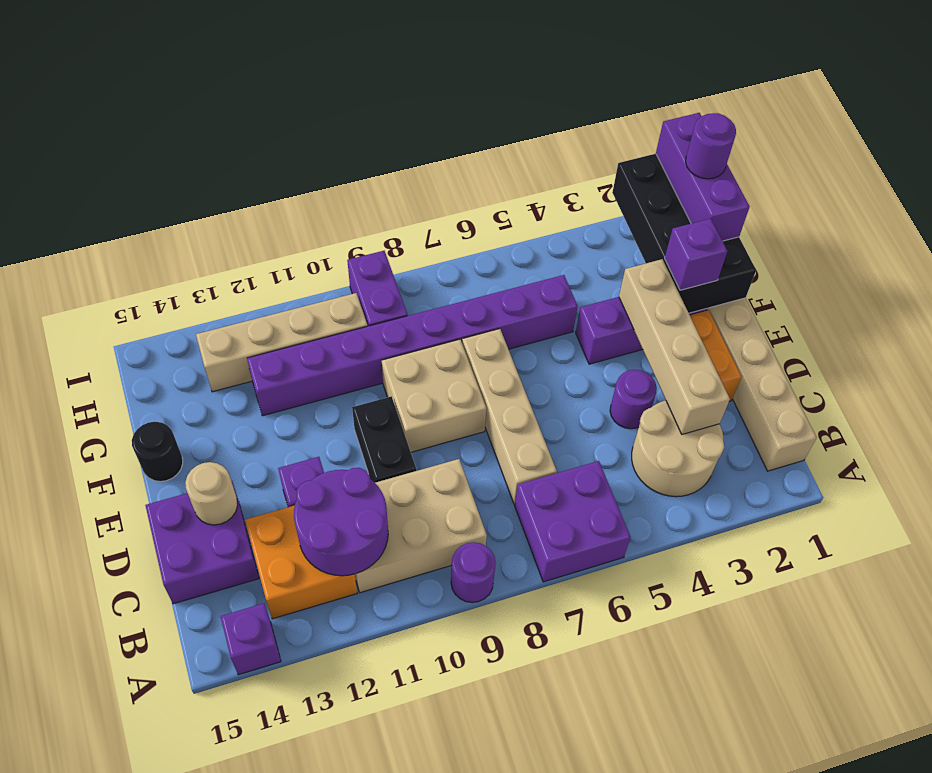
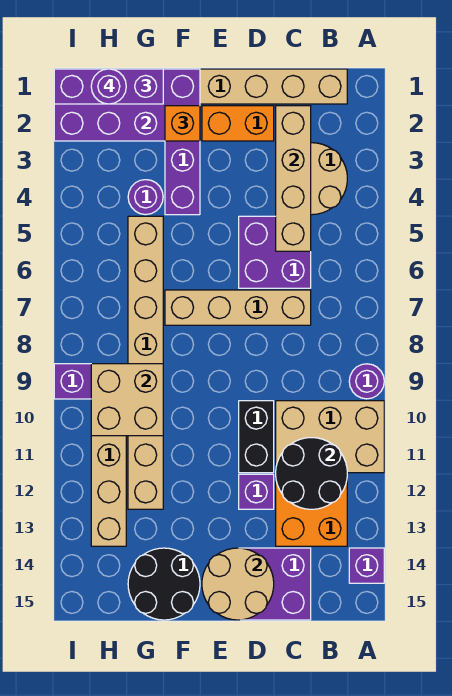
purple brick A6:B7 level 1 -> purple brick C5:D6 level 1
tan brick B9:C11 level 1 -> tan brick A10:C11 level 1
purple round brick B11:C12 level 2 -> black round brick B11:C12 level 2
tan brick C3:F3 level 2 -> tan brick C2:C5 level 2
purple round brick D4 level 1 -> purple round brick G4 level 1
black brick D10:E10 level 1 -> black brick D10:D11 level 1
tan round brick D14 level 2 -> tan round brick D14:E15 level 2
tan brick E8:F9 level 1 -> tan brick G9:H10 level 2
black brick F1:I2 level 2 -> purple brick F1:I2 level 2
purple brick F2 level 3 -> orange brick F2 level 3
black round brick F15 level 1 -> black round brick F14:G15 level 1
purple brick G5:G12 level 1 -> tan brick G5:G12 level 1

